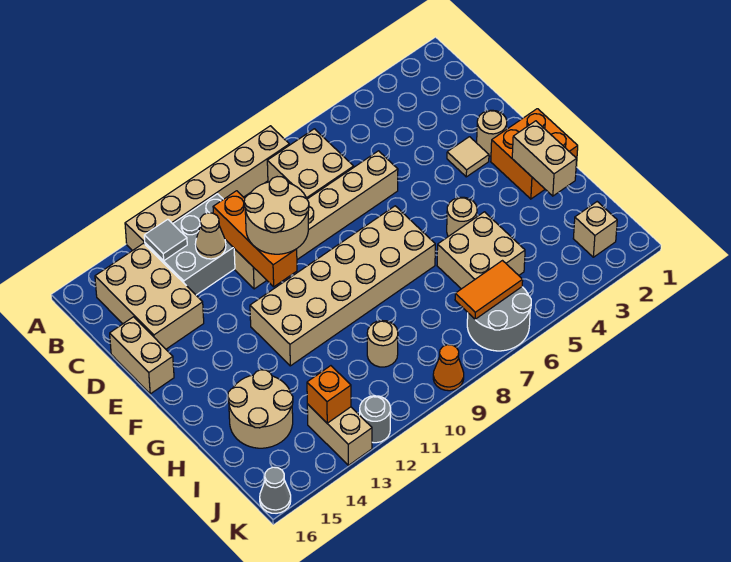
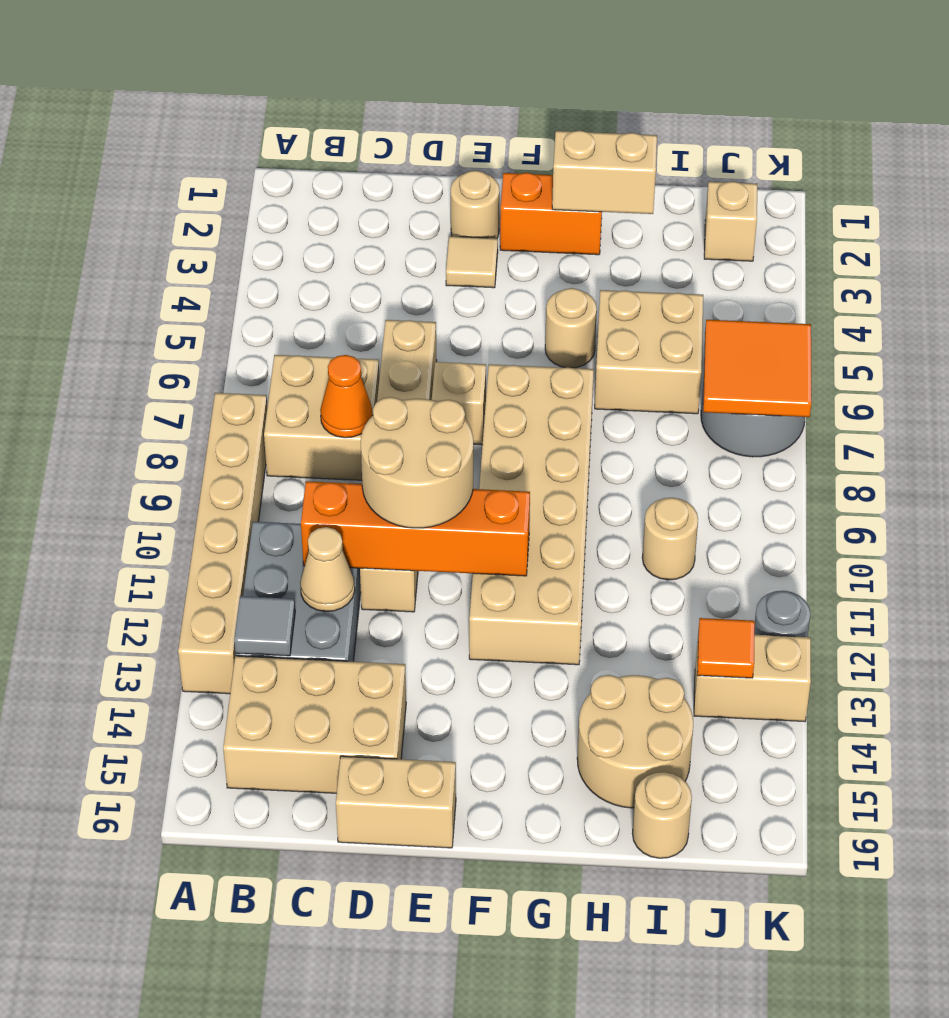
orange brick C11:E11 level 2 -> orange brick C11:F11 level 2
none -> tan brick E7 level 1
orange brick F1:G2 level 1 -> orange brick F2:G2 level 1
none -> tan round brick I16 level 1
orange tile J6:J7 level 2 -> orange tile J6:K7 level 2
orange brick J13 level 2 -> orange tile J13 level 2
orange cone K9 level 1 -> orange cone C8 level 2
grey cone K16 level 1 -> none

